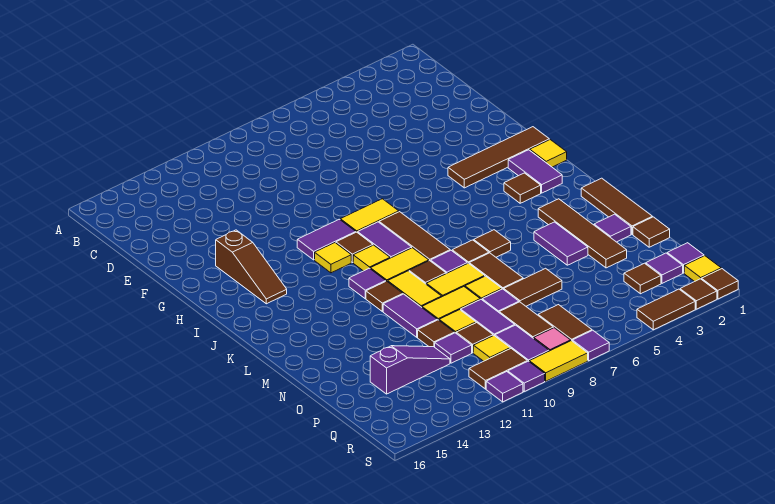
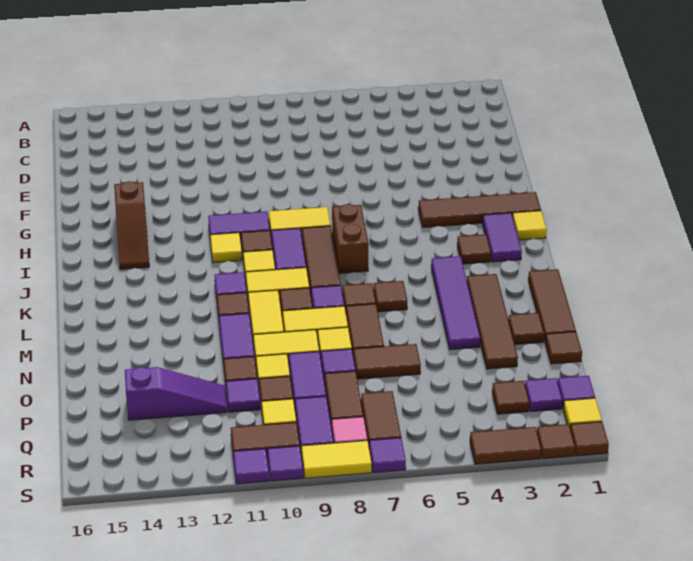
none -> brown brick I7:J7 level 1
purple tile M4:N4 level 1 -> purple tile K4:N4 level 1
purple tile N2 level 1 -> brown tile N2 level 1

